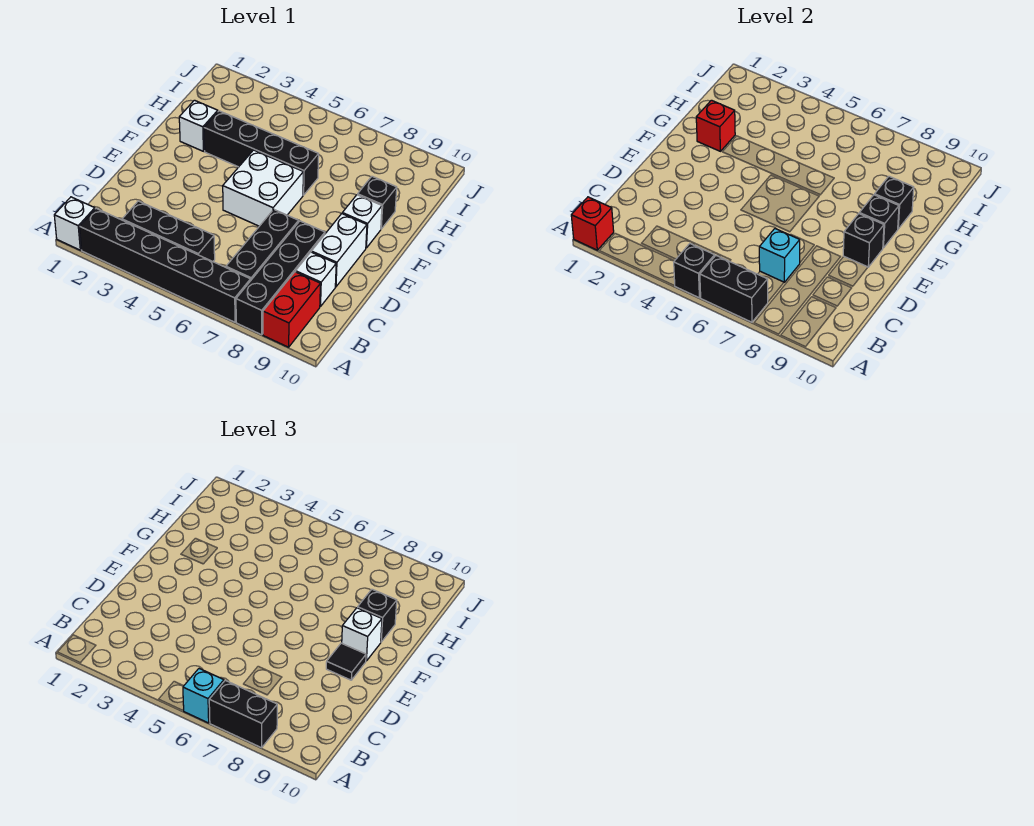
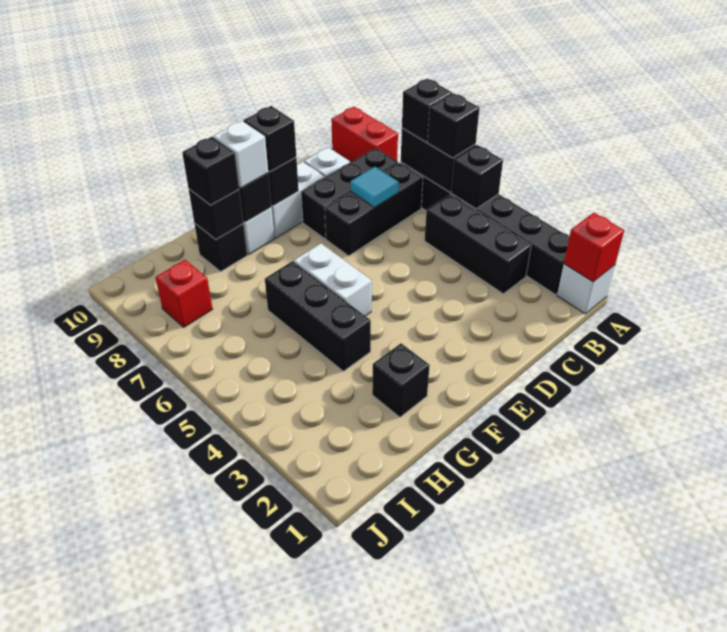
cyan brick A6 level 3 -> black brick A6 level 3
black brick A7:A8 level 3 -> black brick A7 level 3
black brick A8:D8 level 1 -> black brick B8:D8 level 1
red brick A9:B9 level 1 -> red brick A9:A10 level 1
cyan brick C7 level 2 -> cyan tile C7 level 2
white brick E5:F6 level 1 -> white brick F5:F6 level 1
black tile E9 level 3 -> black brick E9 level 3
white brick G2 level 1 -> black brick G2 level 1
red brick G2 level 2 -> red brick I8 level 1
black brick G3:G6 level 1 -> black brick G4:G6 level 1

